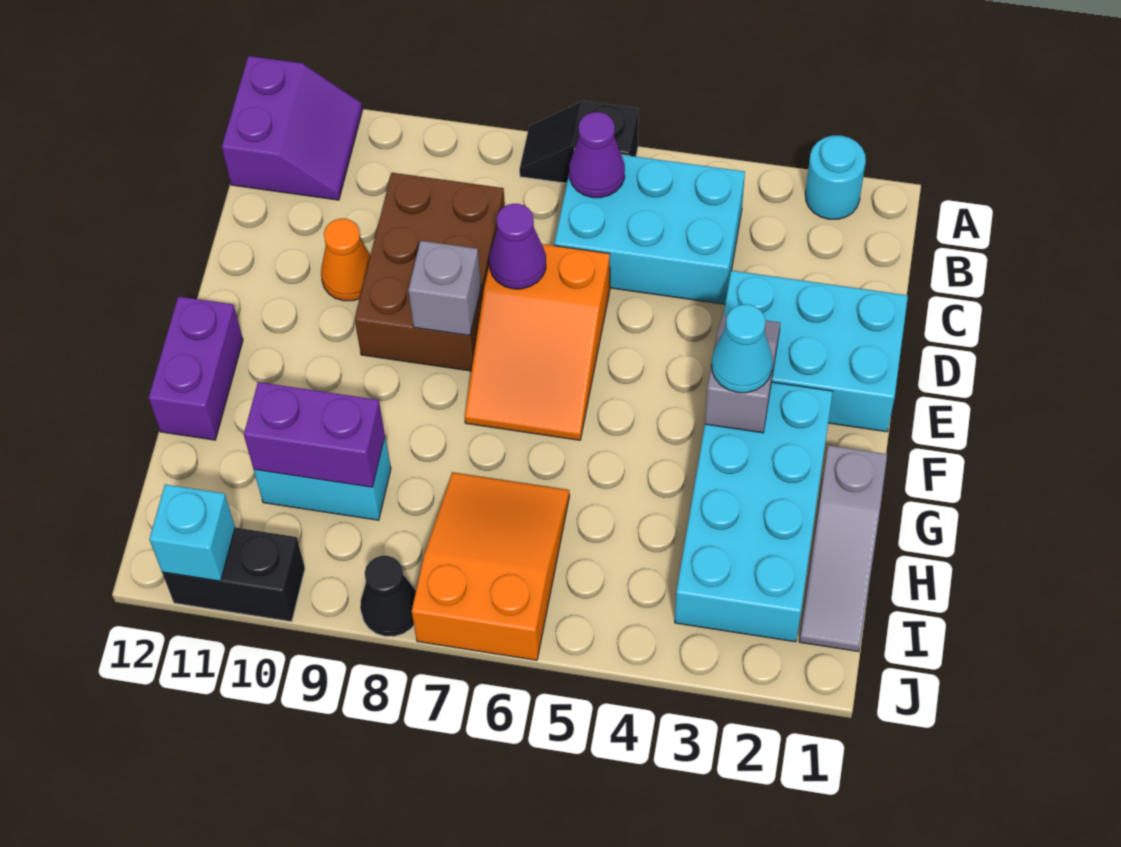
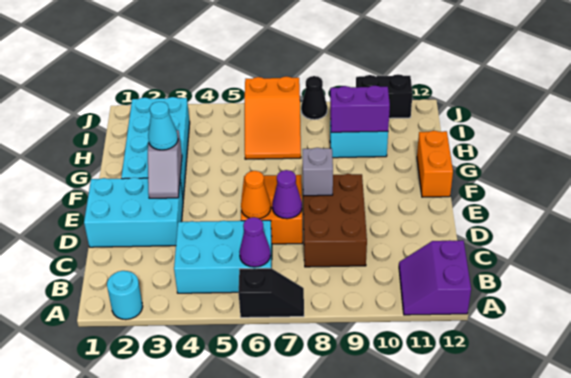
orange cone D10 level 1 -> orange cone D6 level 2
purple brick F12:G12 level 1 -> orange brick F12:G12 level 1
grey slope G1:I1 level 1 top G -> none
cyan brick J11 level 2 -> none

